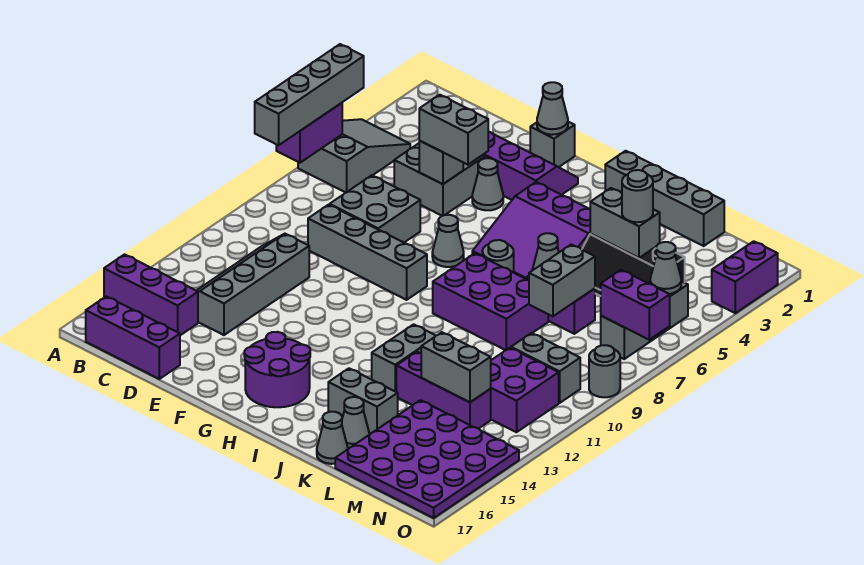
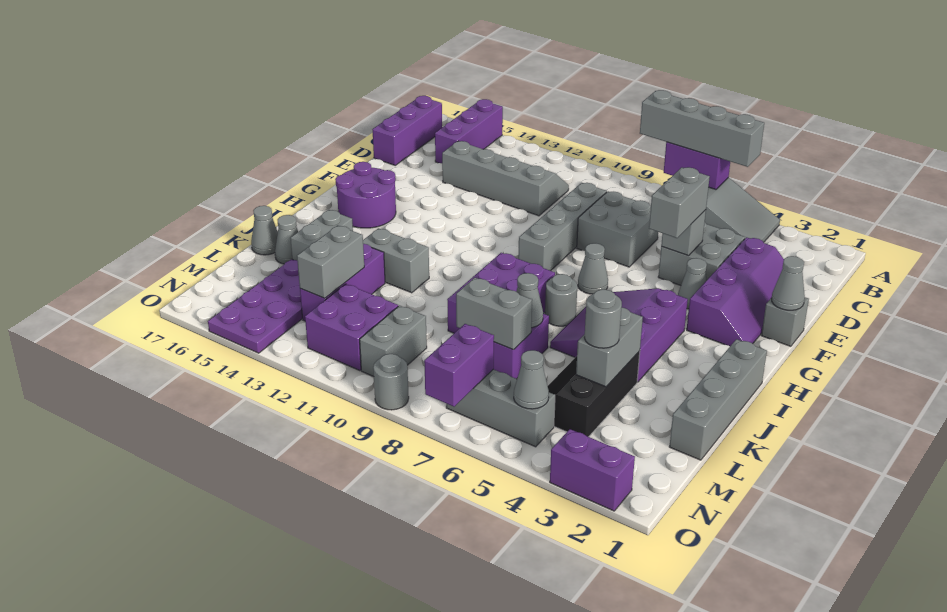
purple plate L14:O17 level 1 -> purple plate L14:O15 level 1

